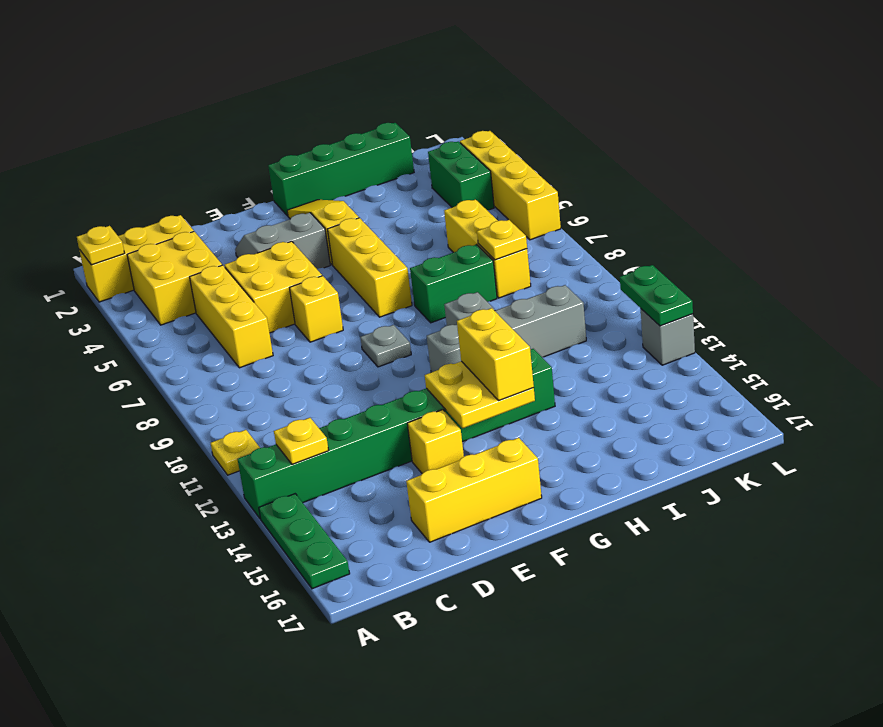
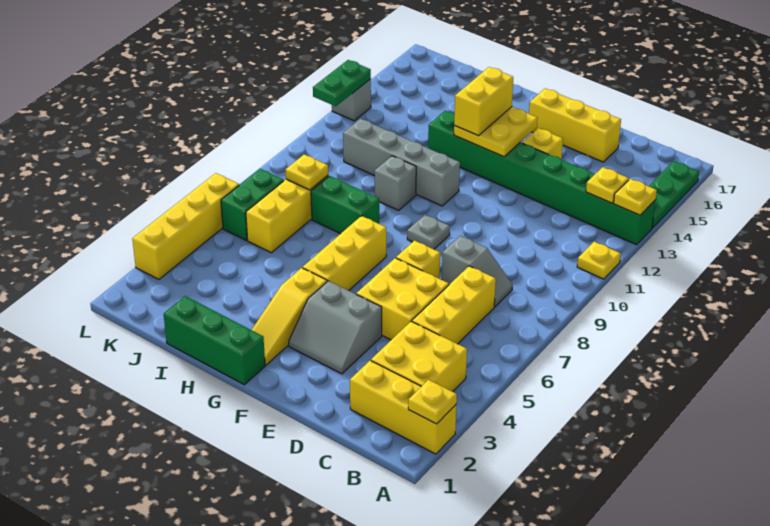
none -> yellow plate A13 level 2
none -> grey slope C8:D8 level 1 top D
green brick G1:J1 level 1 -> green brick G1:I1 level 1
green brick K3:K4 level 1 -> green brick K6:K7 level 1

